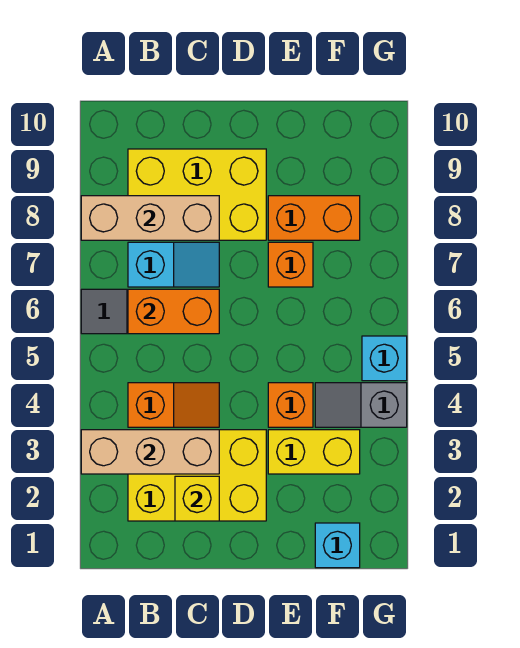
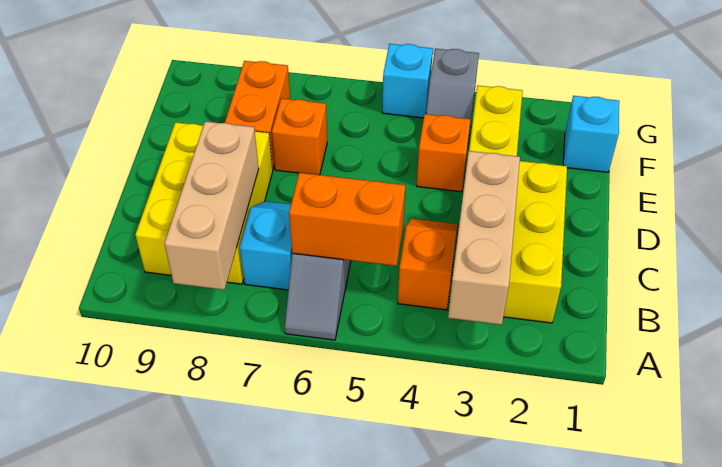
orange brick B6:C6 level 2 -> orange brick B5:B6 level 2
yellow brick C2 level 2 -> none

